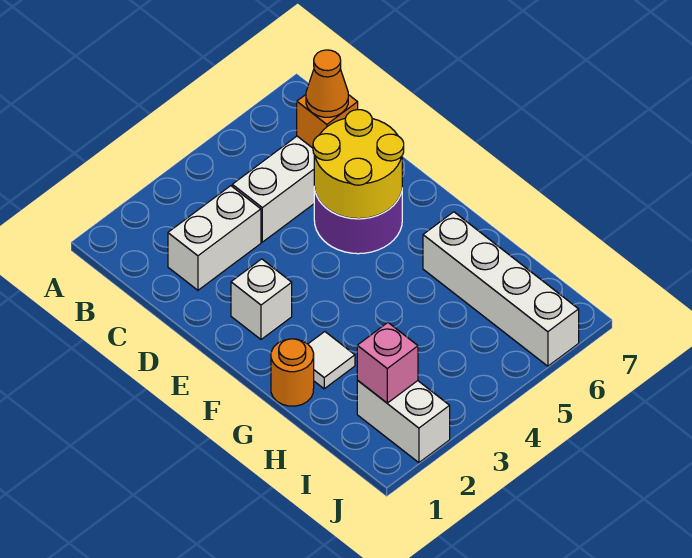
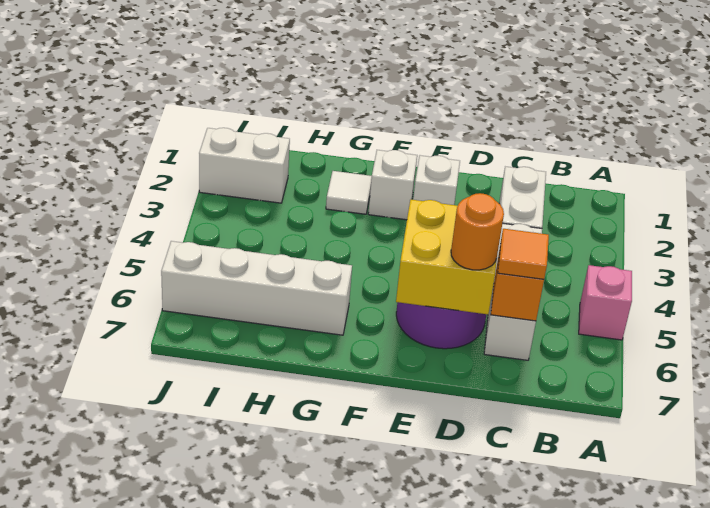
orange cone C6 level 3 -> orange tile C6 level 3
yellow round brick D5:E6 level 2 -> yellow brick D5:E6 level 2
none -> white brick F2 level 1
orange round brick G1 level 1 -> orange round brick D6 level 3
pink brick I2 level 2 -> pink brick A5 level 1

